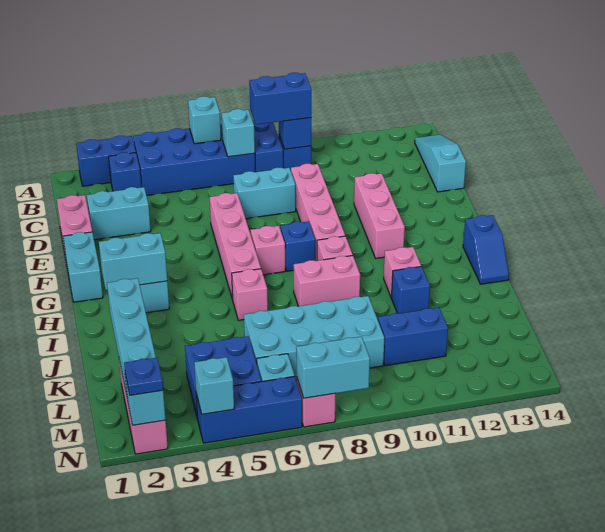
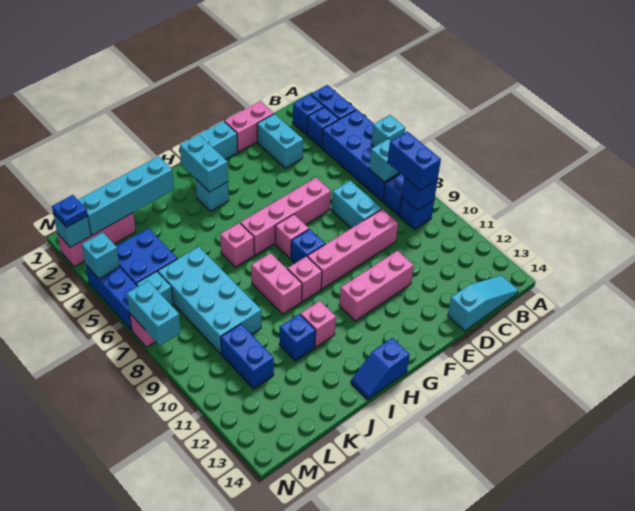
none -> blue brick B2 level 1

